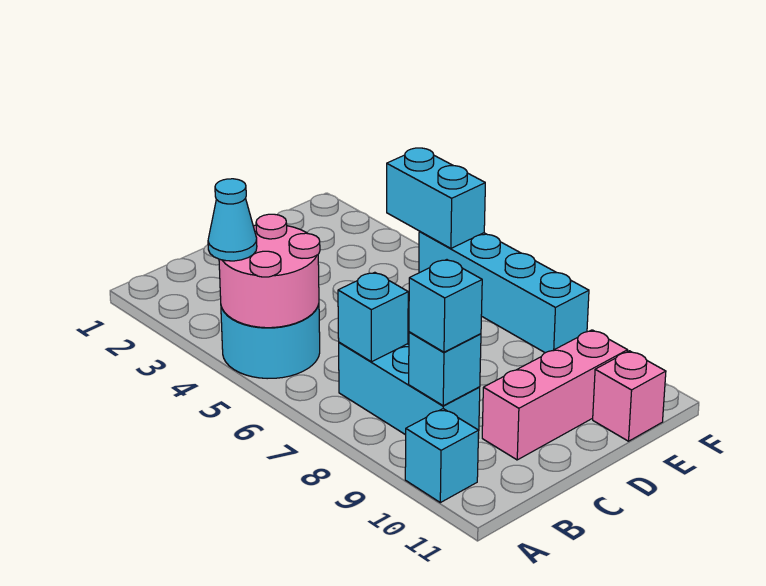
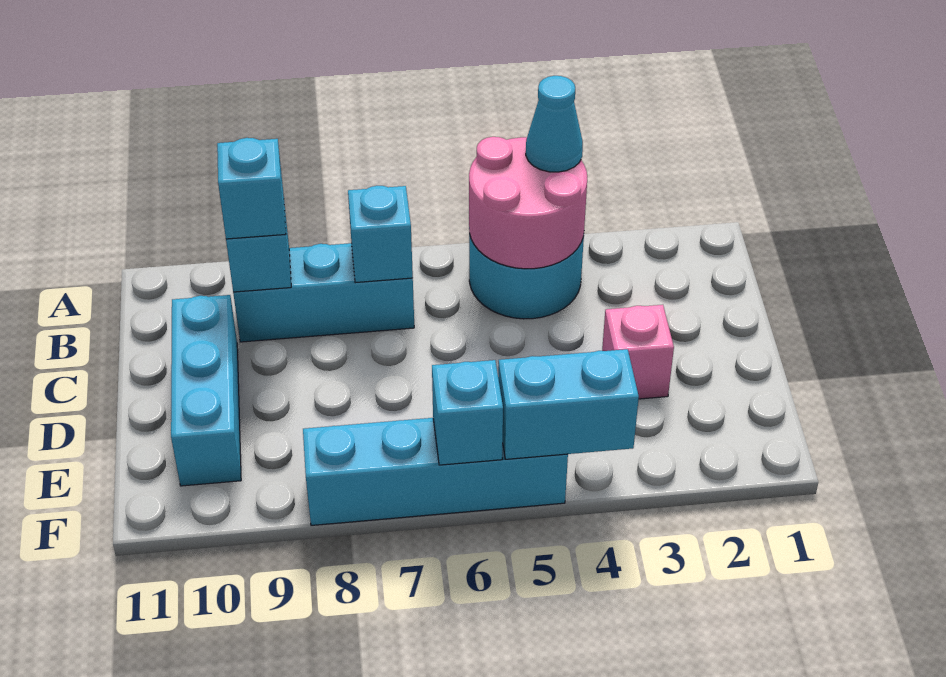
cyan brick A10 level 1 -> cyan brick F6 level 2
pink brick C10:E10 level 1 -> cyan brick C10:E10 level 1
pink brick E11 level 1 -> pink brick D3 level 1

